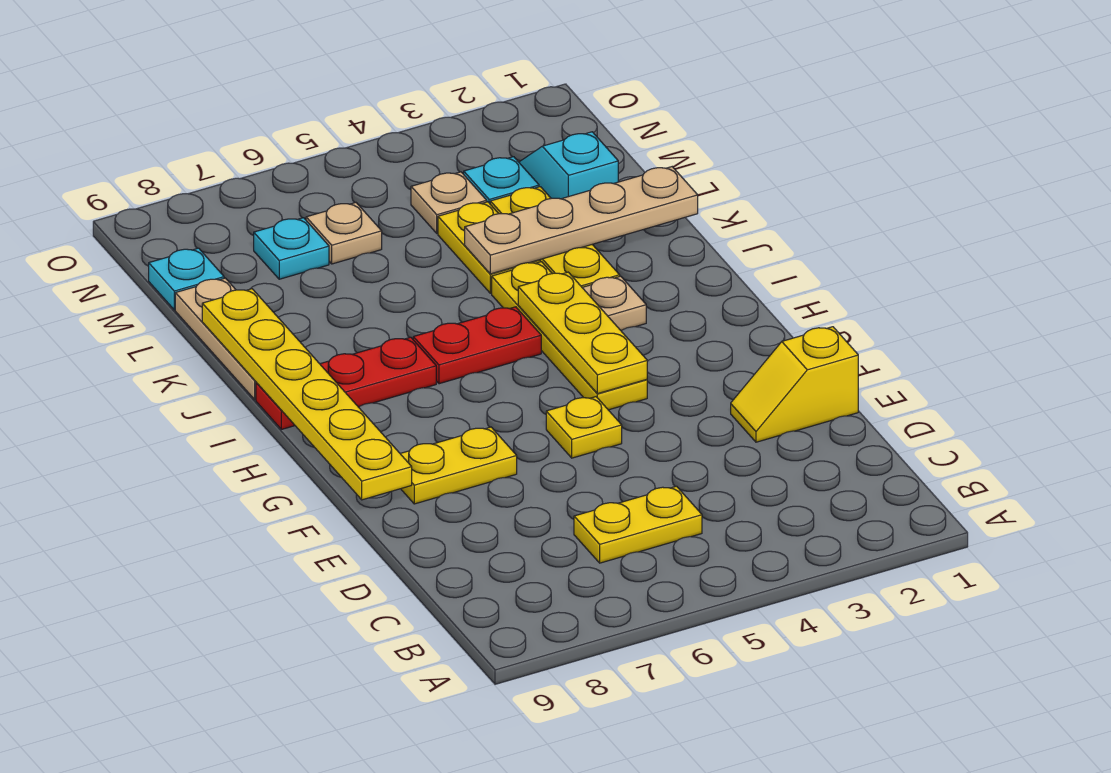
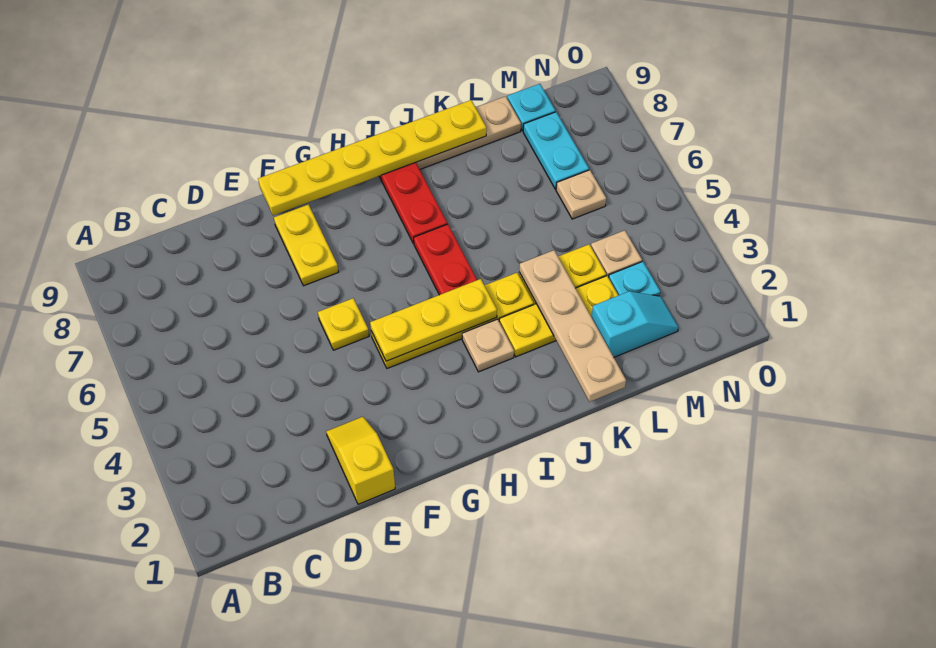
yellow plate C5:C6 level 1 -> none
cyan plate M7 level 1 -> cyan plate M7:M8 level 1

